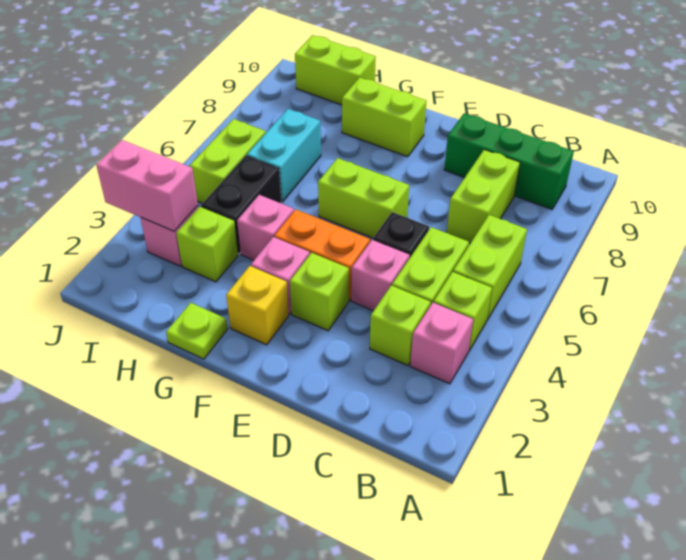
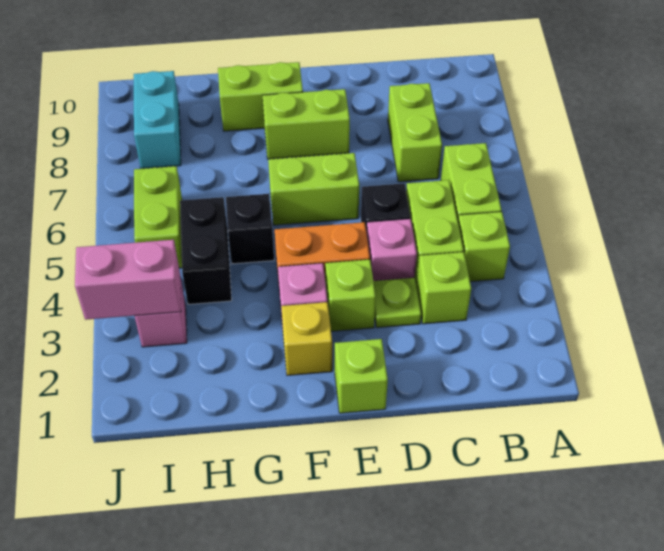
pink brick B3 level 1 -> none
green brick B9:D9 level 1 -> none
lime plate G1 level 1 -> lime plate D3 level 1
pink brick G4 level 1 -> none
none -> black brick G5 level 1
lime brick H3 level 1 -> lime brick E1 level 1
cyan brick H6:H7 level 1 -> cyan brick I8:I9 level 1
lime brick H10:I10 level 1 -> lime brick E8:F8 level 1

